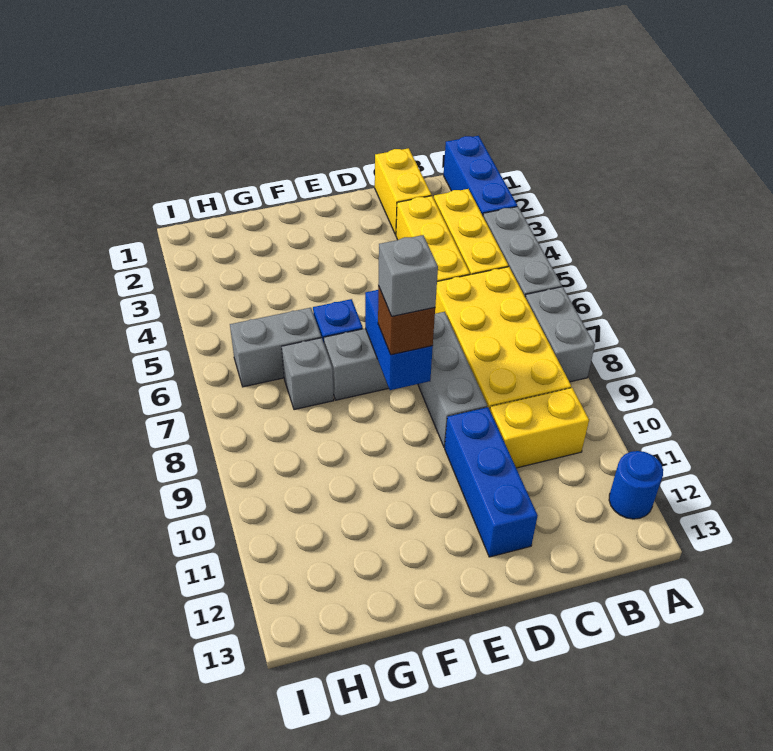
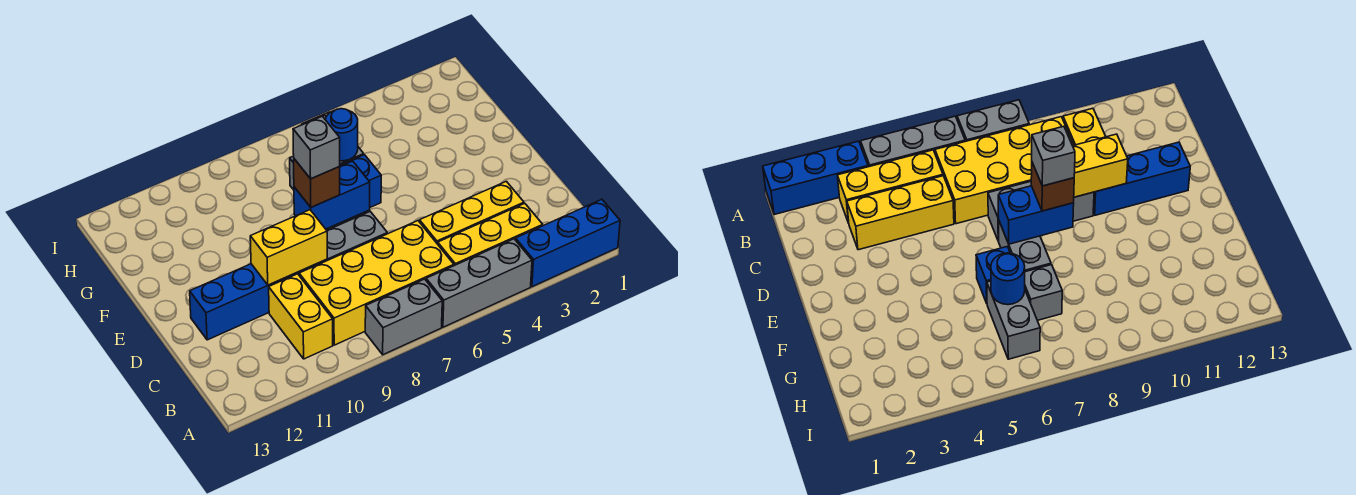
blue round brick A12 level 1 -> blue round brick G6 level 2
yellow brick C1:C2 level 1 -> yellow brick D9:D10 level 2

